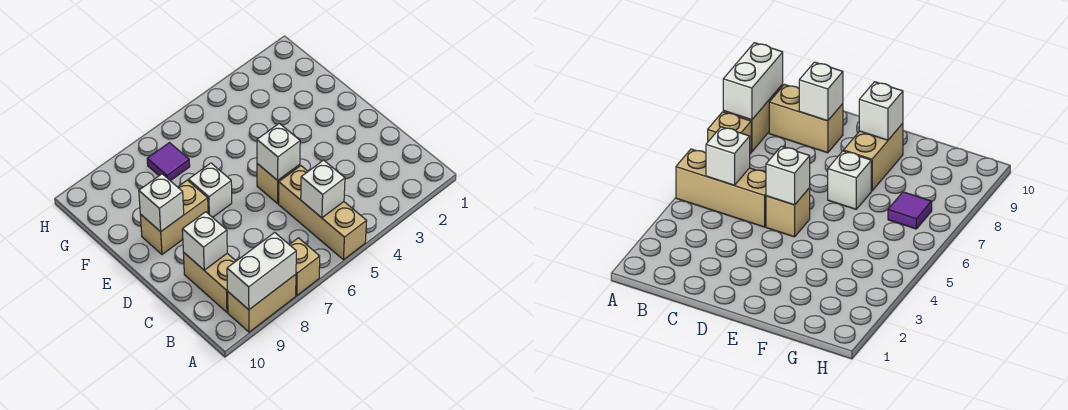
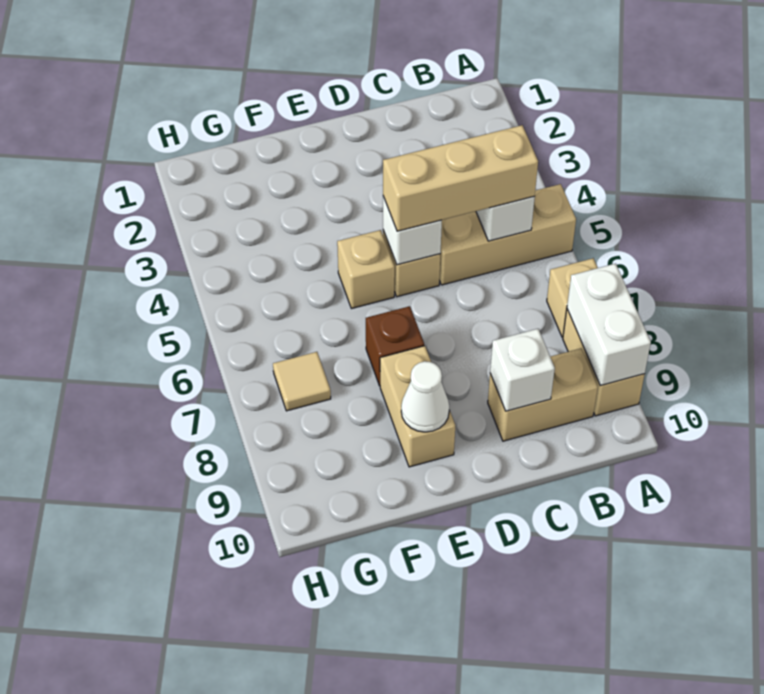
none -> tan brick B5:D5 level 3
none -> tan brick E5 level 1
white brick E7 level 1 -> brown brick E7 level 1
white brick E9 level 2 -> white cone E9 level 2
purple tile G7 level 1 -> tan tile G7 level 1

